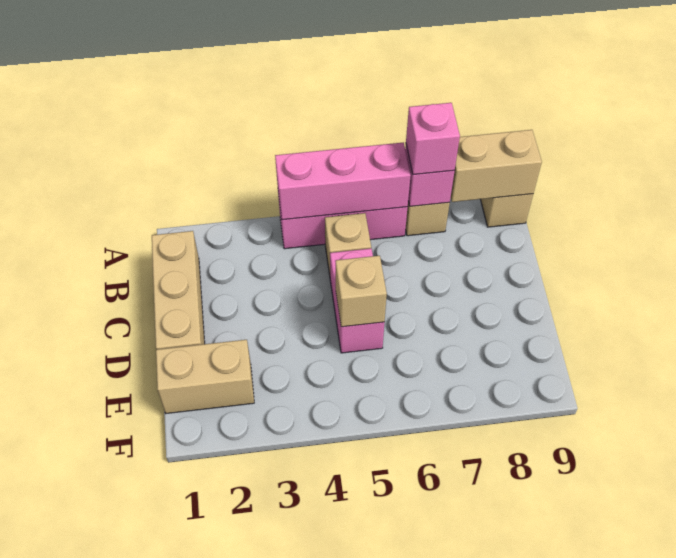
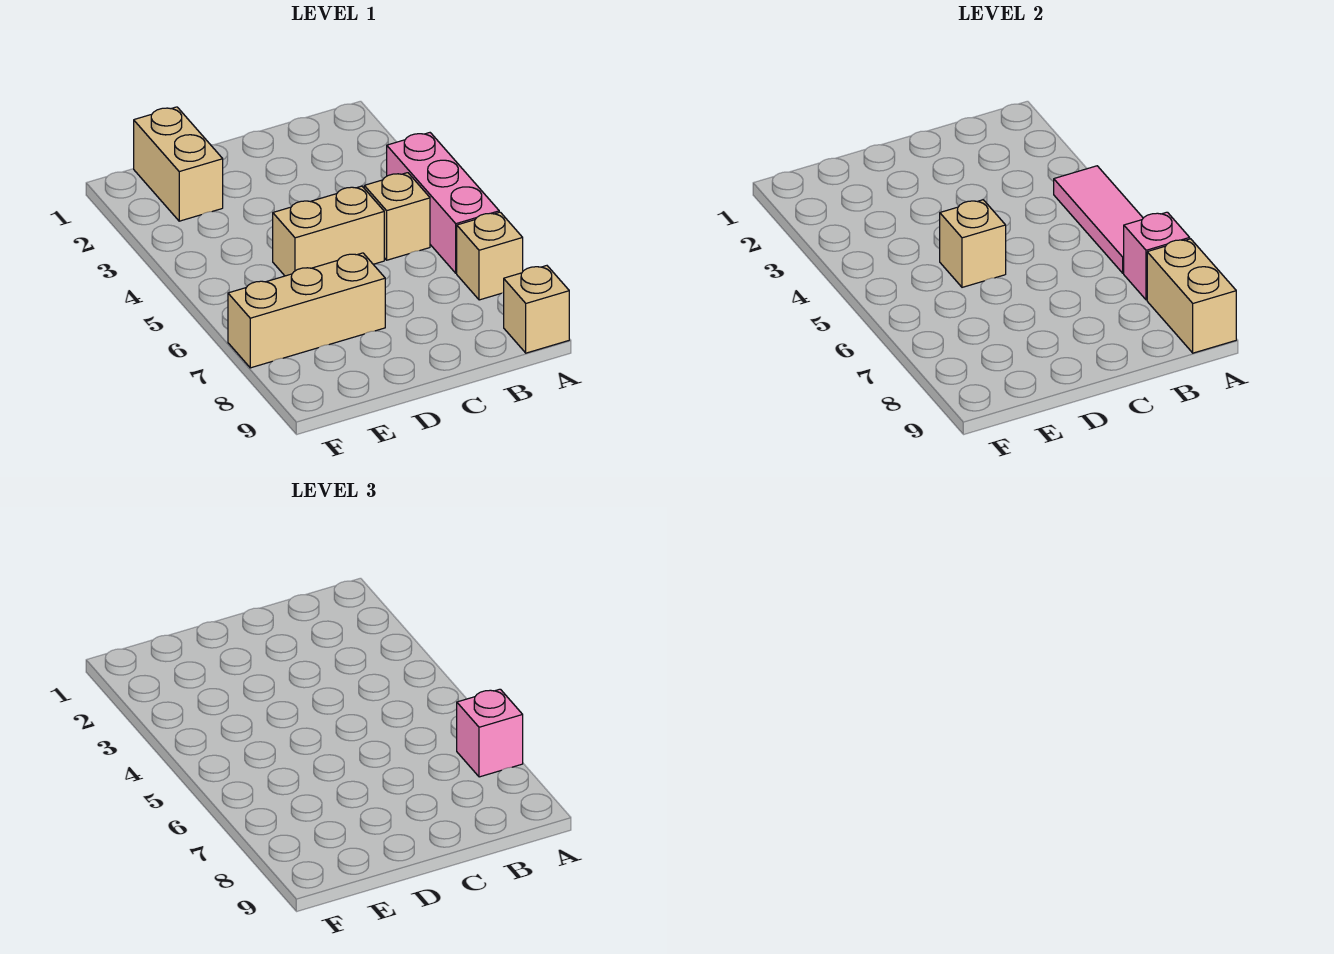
pink brick A4:A6 level 2 -> pink tile A4:A6 level 2
tan brick B1:D1 level 1 -> tan brick D7:F7 level 1
pink brick C5:D5 level 1 -> tan brick C5:D5 level 1

